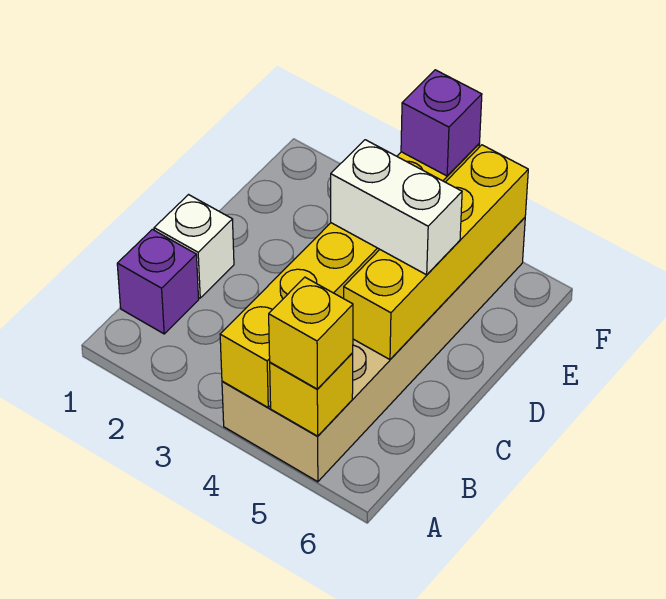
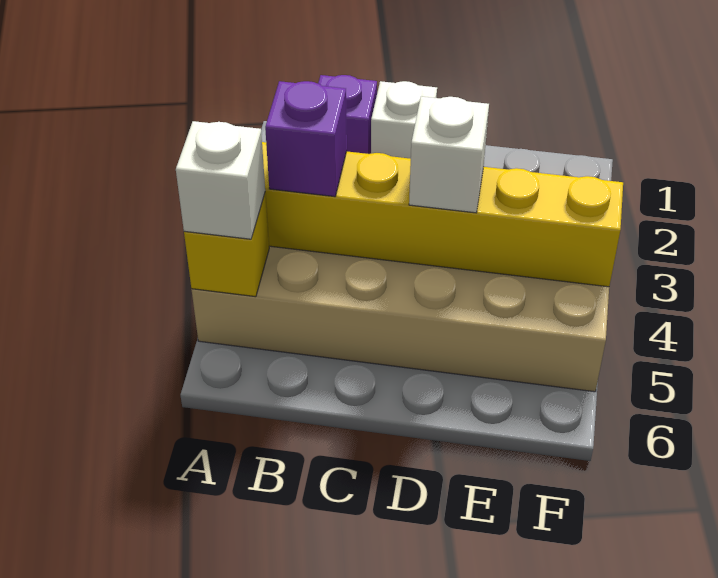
yellow brick A5 level 3 -> white brick A5 level 3
yellow brick C5:F5 level 2 -> none
white brick D4:D5 level 3 -> white brick D4 level 3
purple brick F4 level 3 -> purple brick B4 level 3

